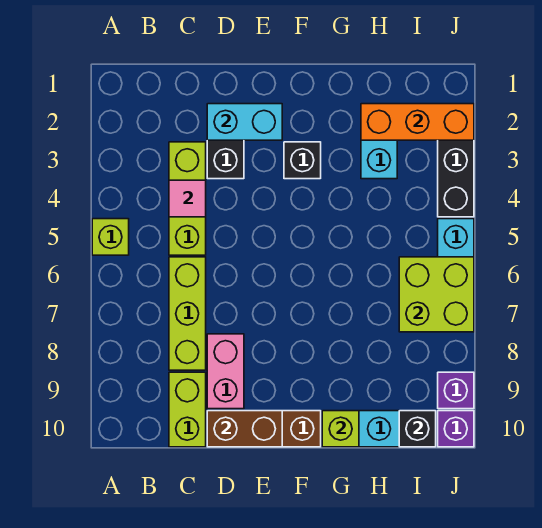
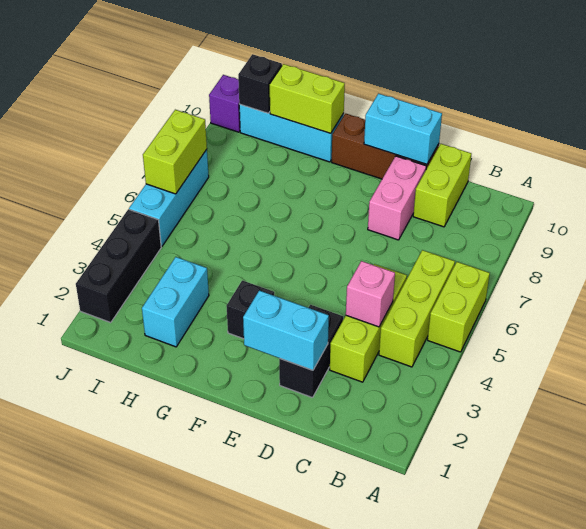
lime brick A5 level 1 -> lime brick A5:A6 level 1
pink tile C4 level 2 -> pink brick C4 level 2
lime brick C6:C8 level 1 -> lime brick B4:B6 level 1
brown brick D10:E10 level 2 -> cyan brick D10:E10 level 2
lime brick G10 level 2 -> lime brick G10:H10 level 2
orange brick H2:J2 level 2 -> none
lime brick I6:J7 level 2 -> lime brick J6:J7 level 2
purple brick J9 level 1 -> none

